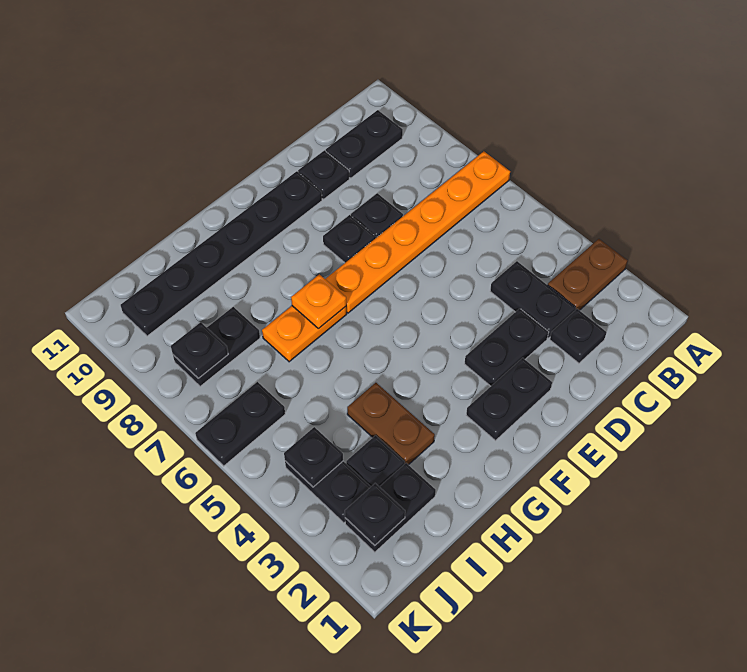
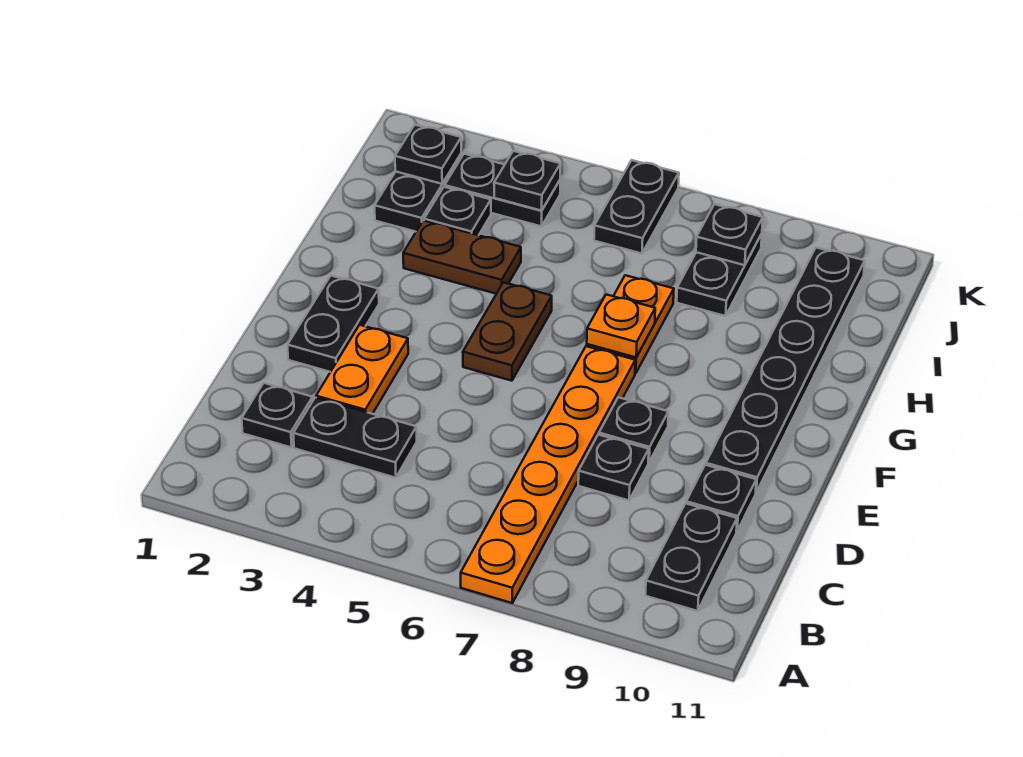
brown plate A3:B3 level 1 -> brown plate F5:G5 level 1
black plate D3:E3 level 1 -> orange plate D3:E3 level 1

